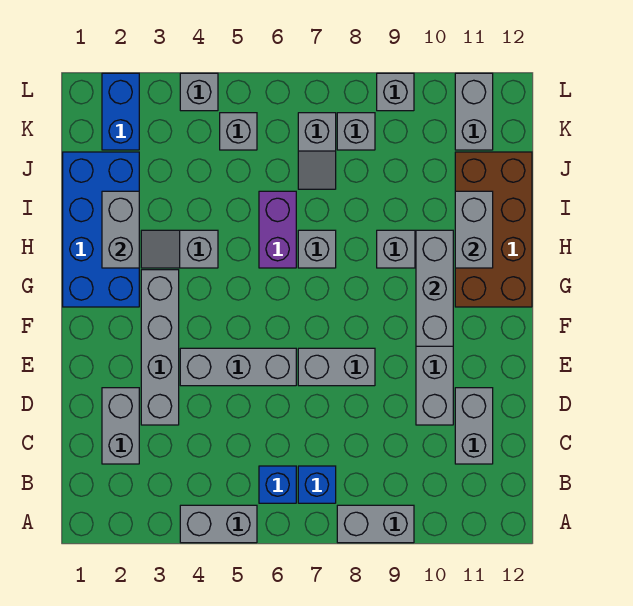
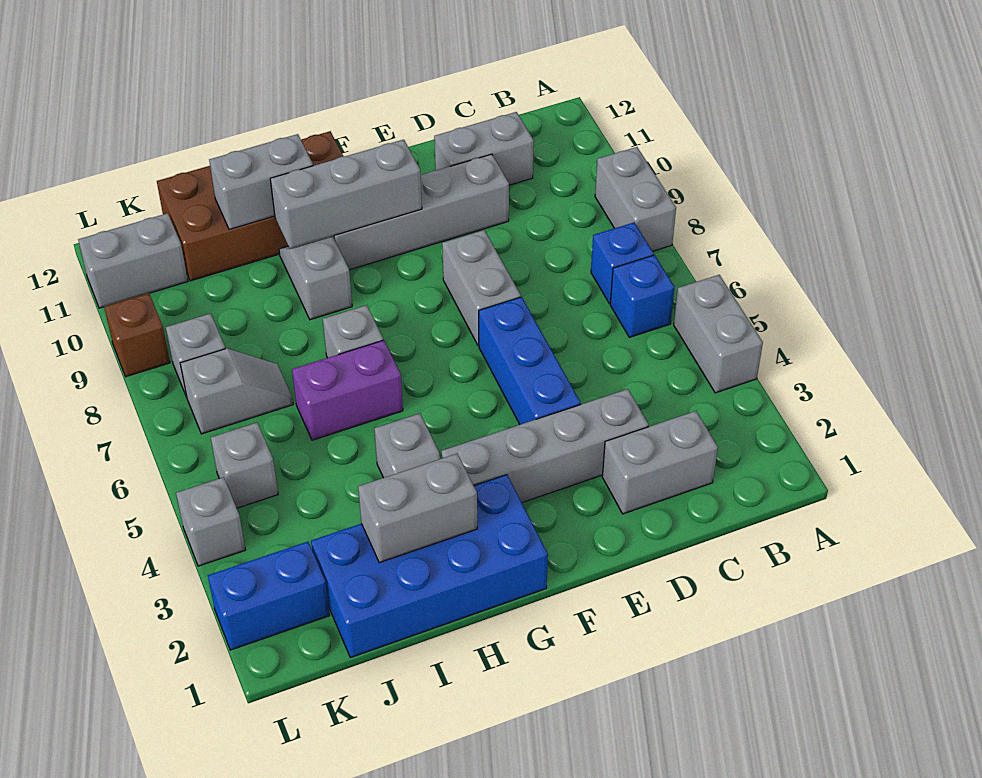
grey brick E4:E6 level 1 -> blue brick E4:E6 level 1
grey brick L9 level 1 -> brown brick L9 level 1

